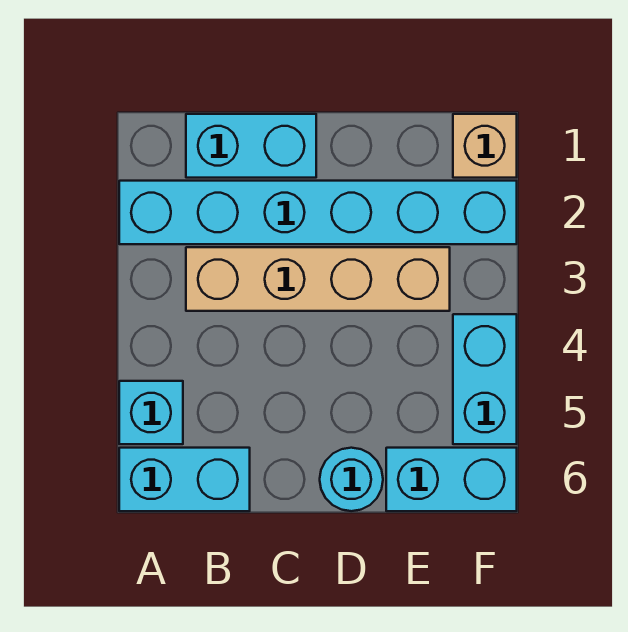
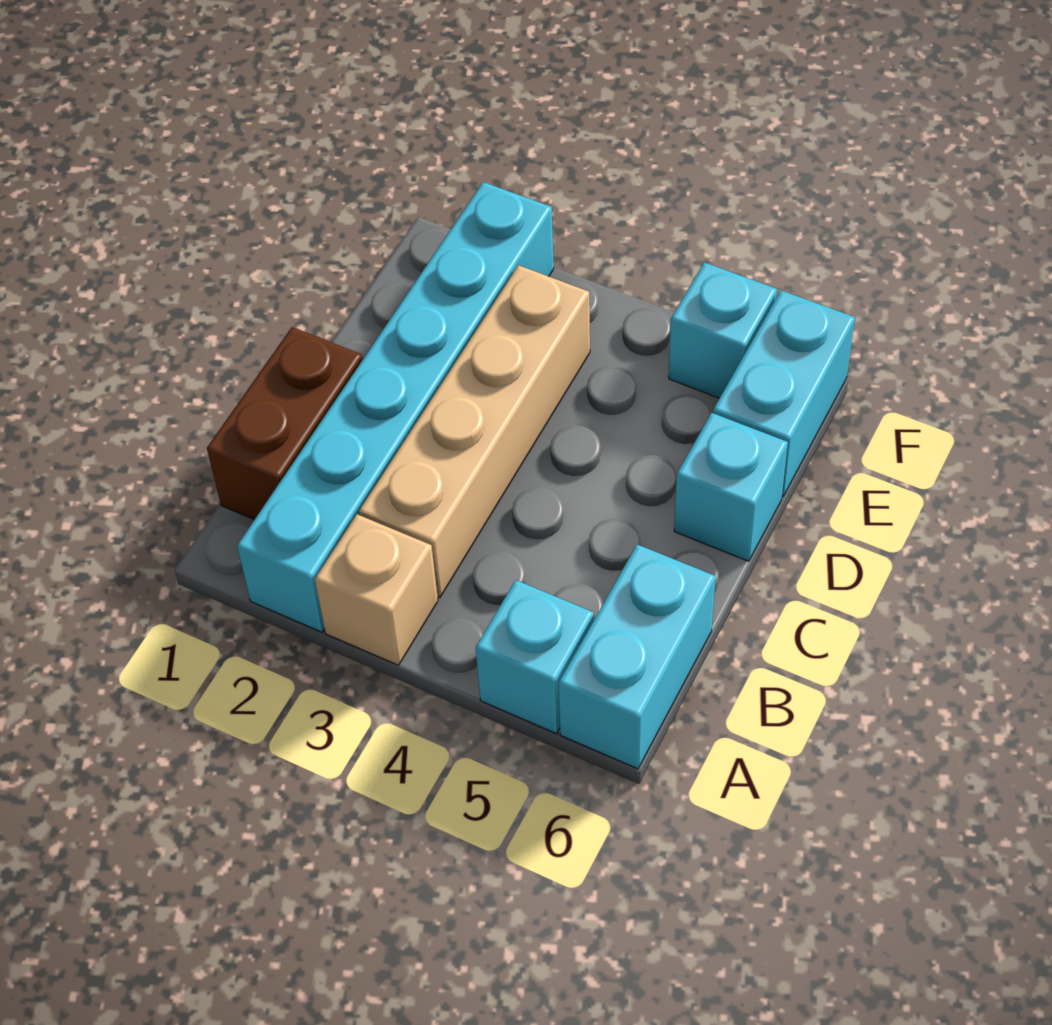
cyan brick B1:C1 level 1 -> brown brick B1:C1 level 1
cyan round brick D6 level 1 -> cyan brick D6 level 1
tan brick F1 level 1 -> tan brick A3 level 1
cyan brick F4:F5 level 1 -> cyan brick F5 level 1

